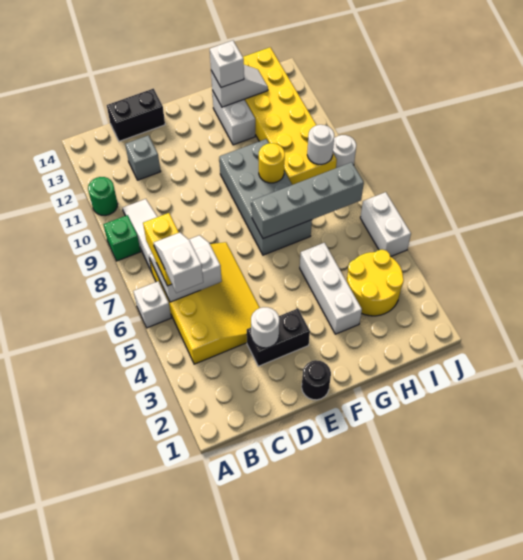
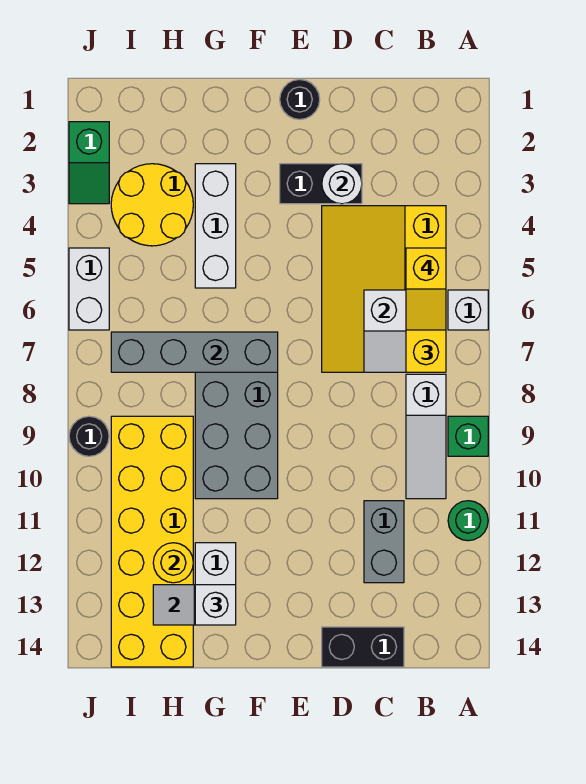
white slope B5:B6 level 4 top 5 -> yellow slope B5:B6 level 4 top 5
grey brick C12 level 1 -> grey brick C11:C12 level 1
yellow round brick G9 level 2 -> yellow round brick H12 level 2
white round brick I9 level 2 -> none
none -> green slope J2:J3 level 1 top 2
white round brick J9 level 1 -> black round brick J9 level 1

